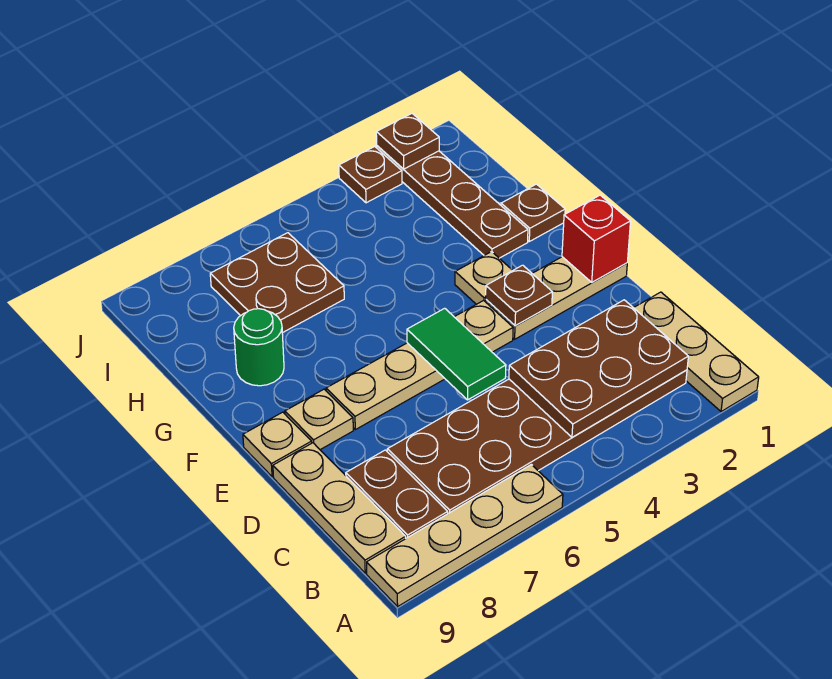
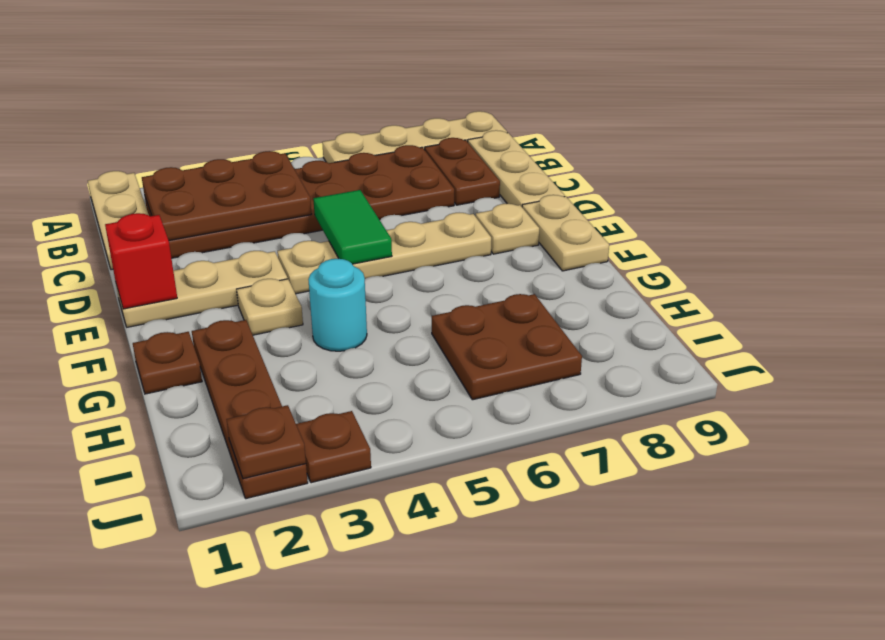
brown plate E3 level 2 -> none
tan plate E9 level 1 -> tan plate E9:F9 level 1
none -> cyan round brick G4 level 1
green round brick G8 level 1 -> none

